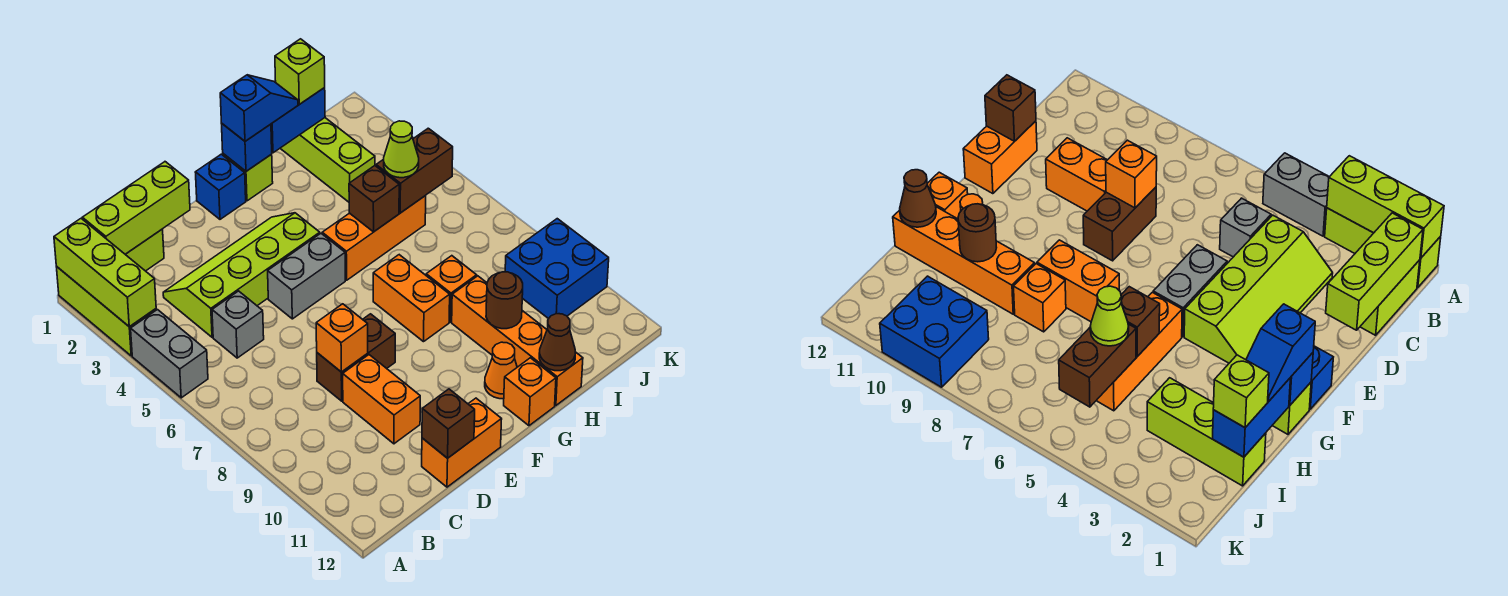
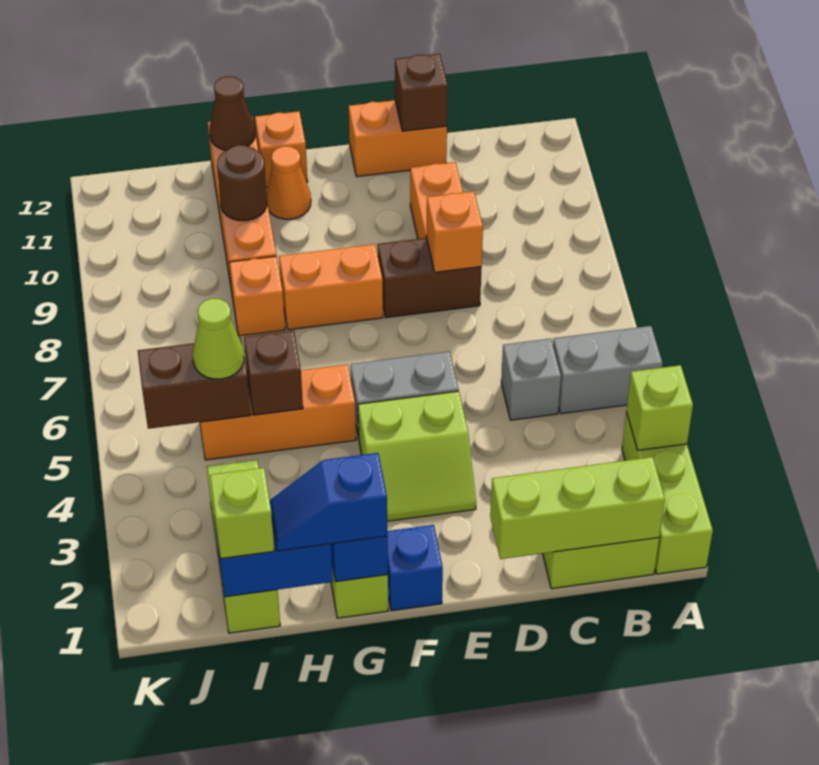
lime brick A1:A3 level 2 -> lime brick A3 level 2
grey brick A4:A5 level 1 -> grey brick A5:B5 level 1
lime slope C3:F4 level 1 top 4 -> lime slope E3:F4 level 1 top 4
orange brick G7:G8 level 1 -> orange brick F8:G8 level 1
blue brick J9:K10 level 1 -> none

